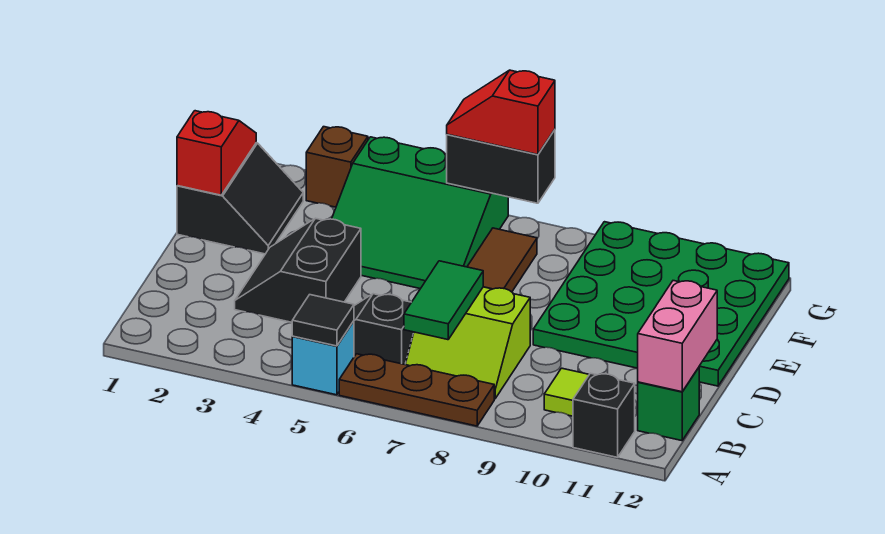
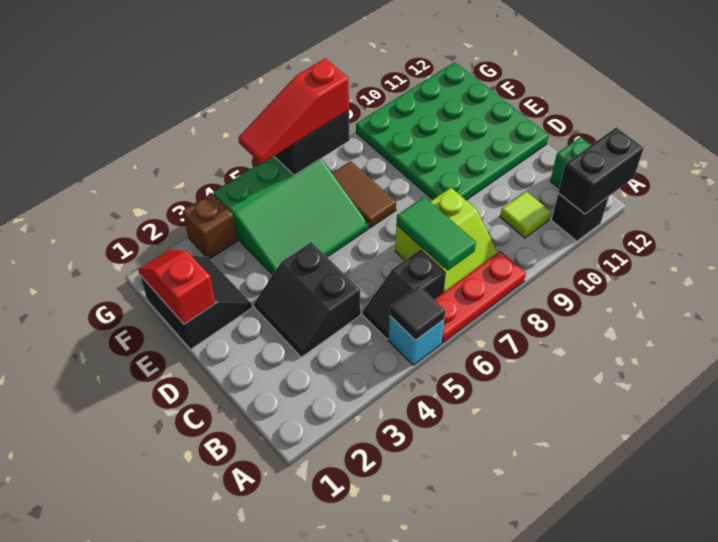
brown plate A6:A8 level 1 -> red plate A6:A8 level 1
none -> black brick A11:A12 level 2
pink brick B12:C12 level 2 -> none
red slope G6:G7 level 3 top 7 -> red slope G5:G7 level 3 top 7

